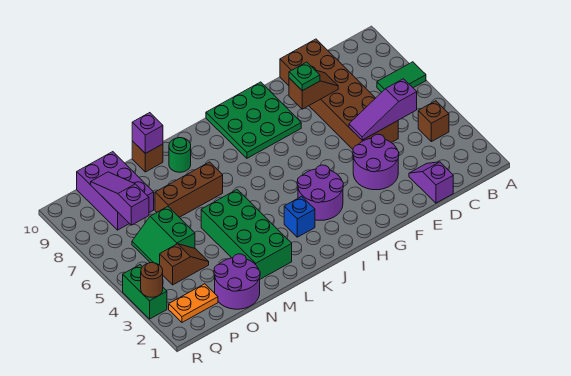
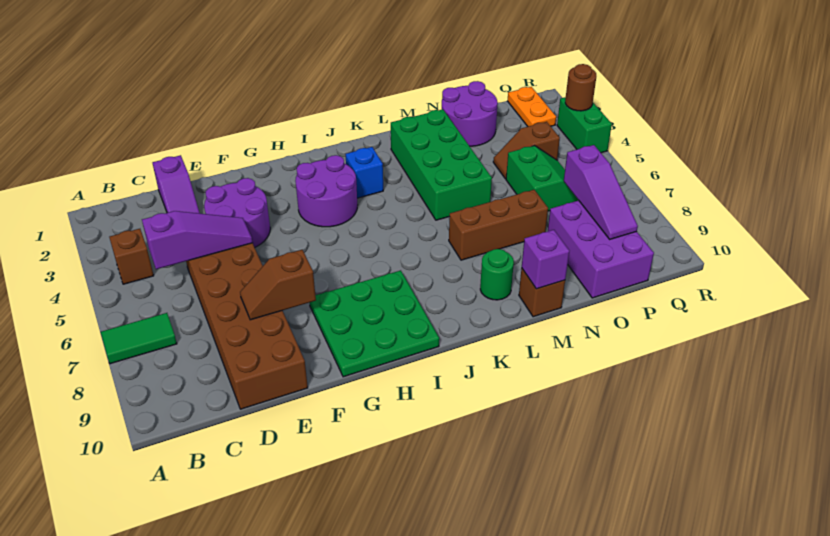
green plate F8 level 3 -> none
orange plate P2:Q2 level 1 -> orange plate Q1:Q2 level 1

